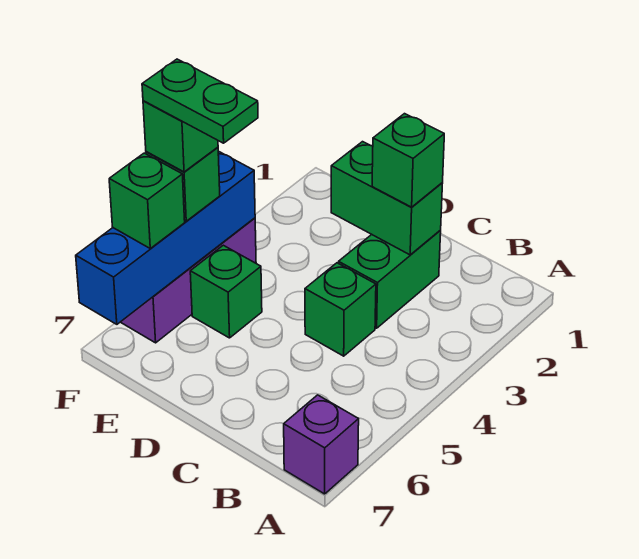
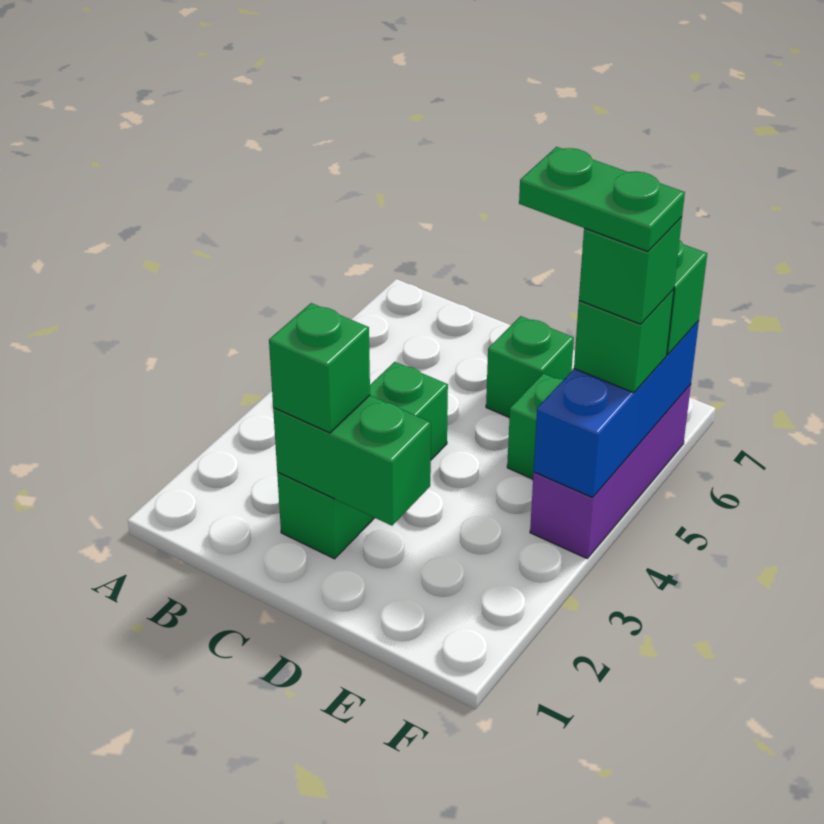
purple brick A7 level 1 -> none
none -> green brick D6 level 1
blue brick F4:F7 level 2 -> blue brick F4:F6 level 2

